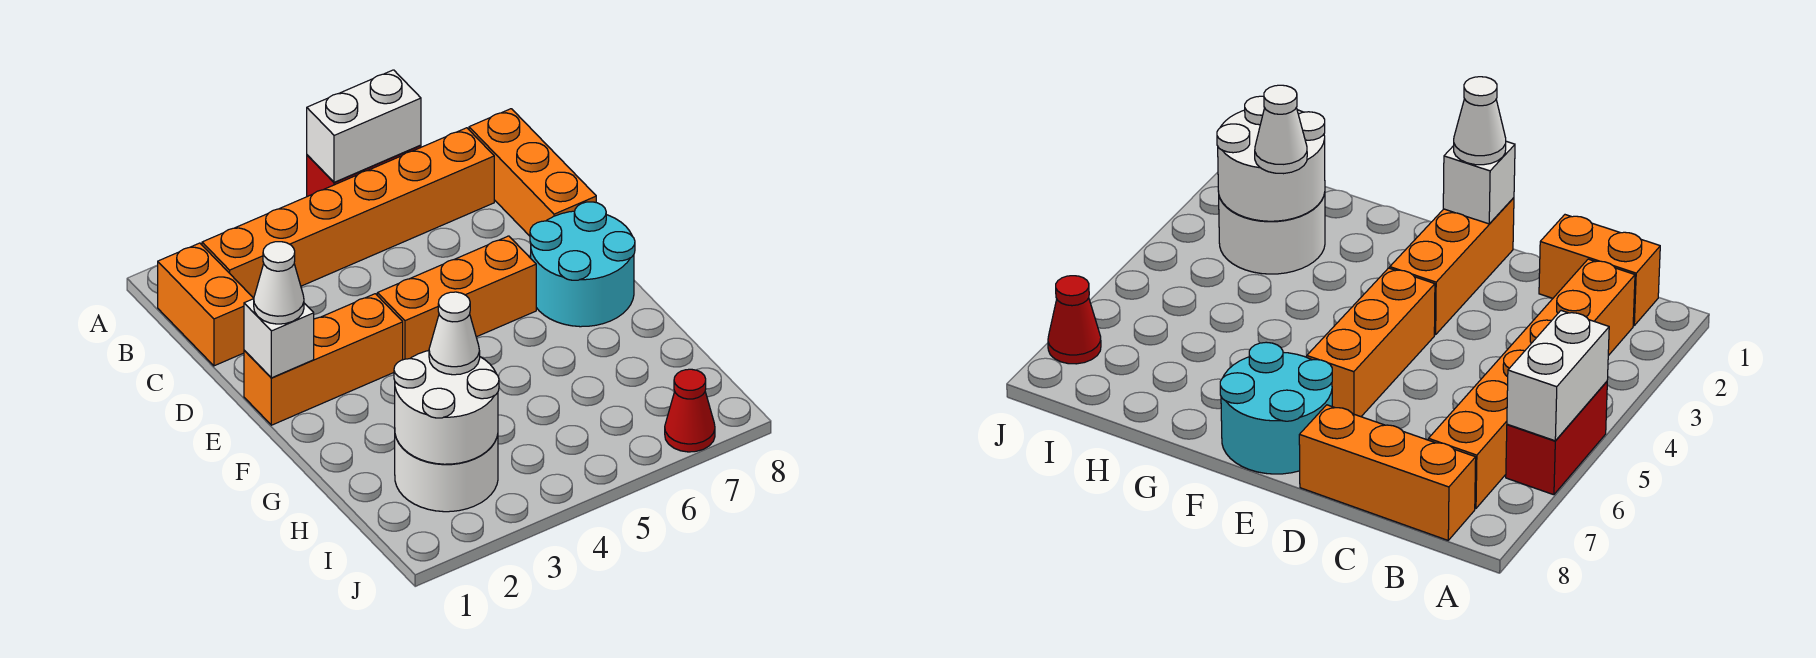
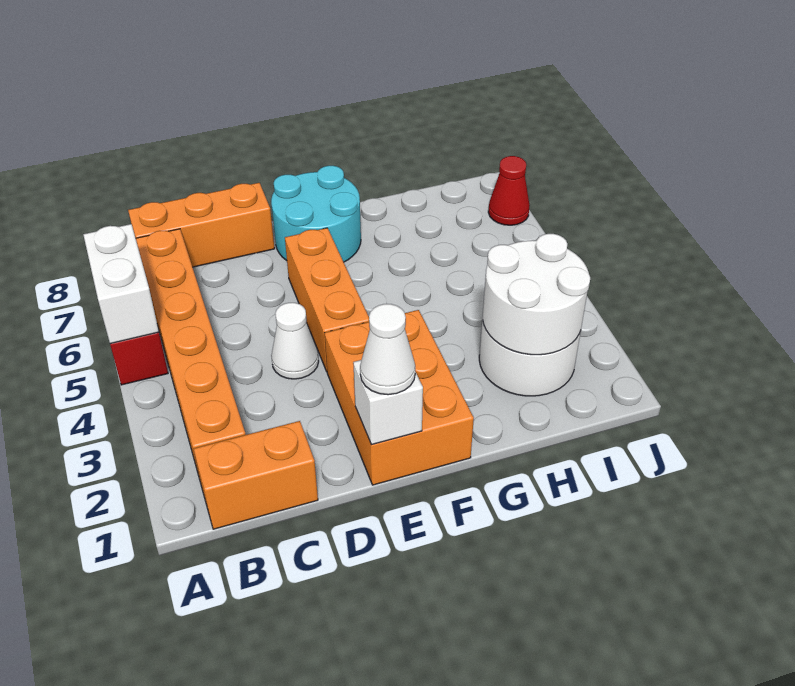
orange brick E1:E3 level 1 -> orange brick E1:F3 level 1
white cone H3 level 3 -> white cone D4 level 1

